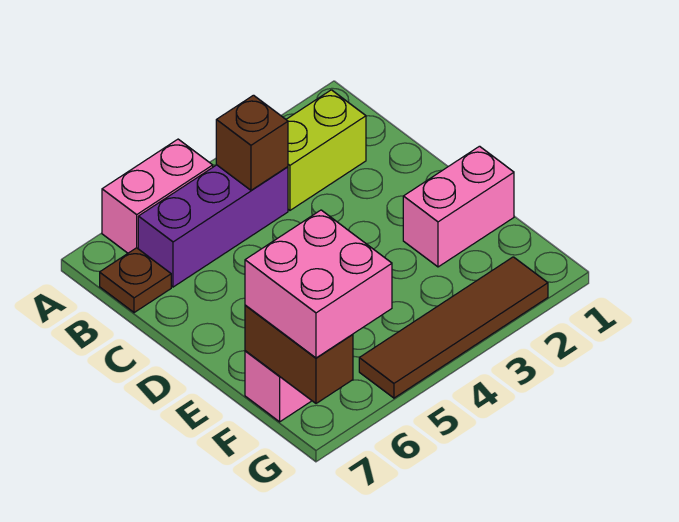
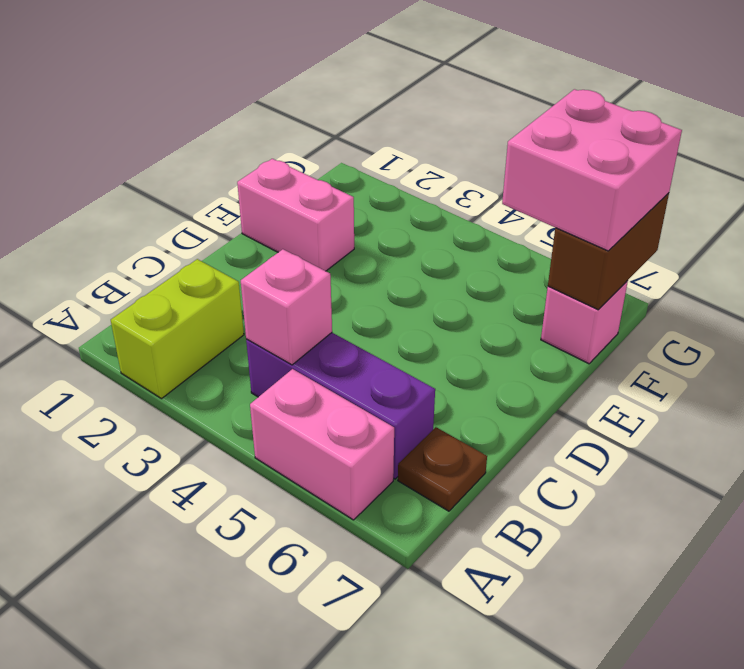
lime brick B2:B3 level 1 -> lime brick A2:B2 level 1
brown brick B4 level 2 -> pink brick B4 level 2
brown tile G2:G5 level 1 -> none

